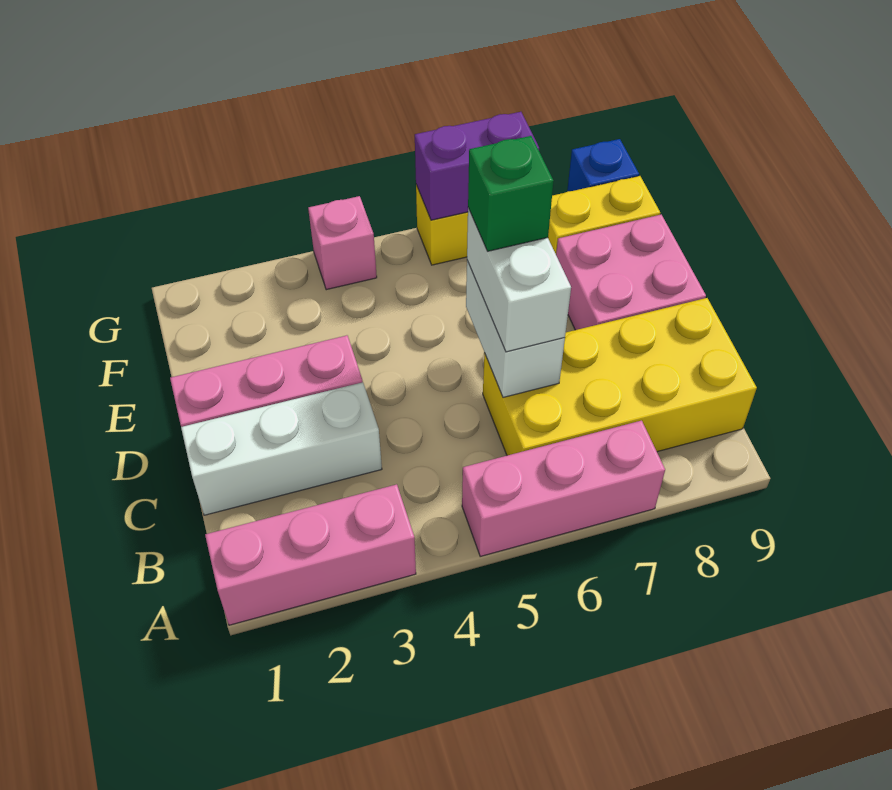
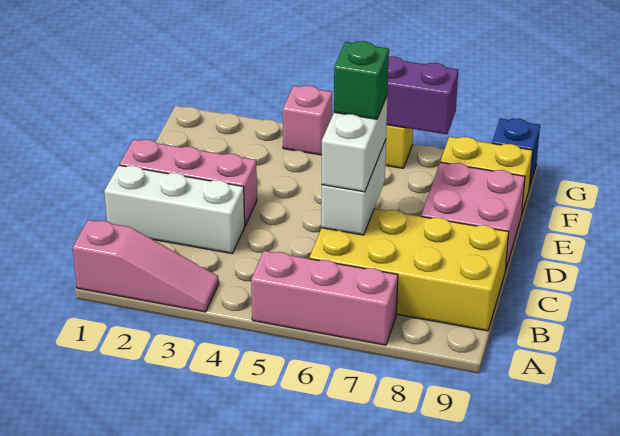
pink brick A1:A3 level 1 -> pink slope A1:A3 level 1 top 1

